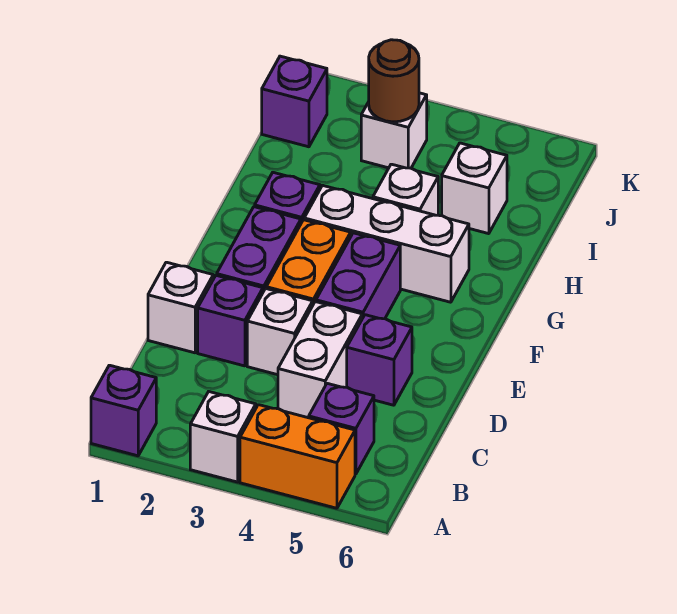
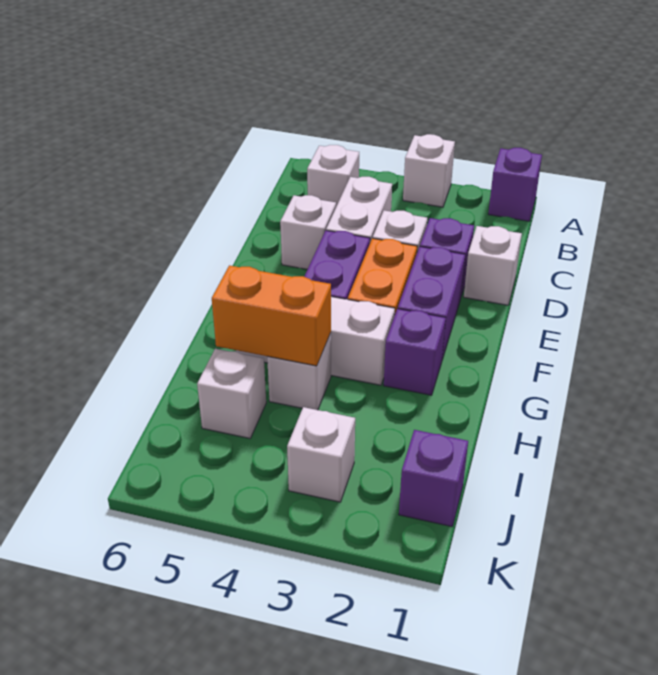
orange brick A4:A5 level 1 -> orange brick H4:H5 level 2
purple brick B5 level 1 -> white brick B5 level 1
purple brick D5 level 1 -> white brick D5 level 1
brown round brick J3 level 2 -> none

